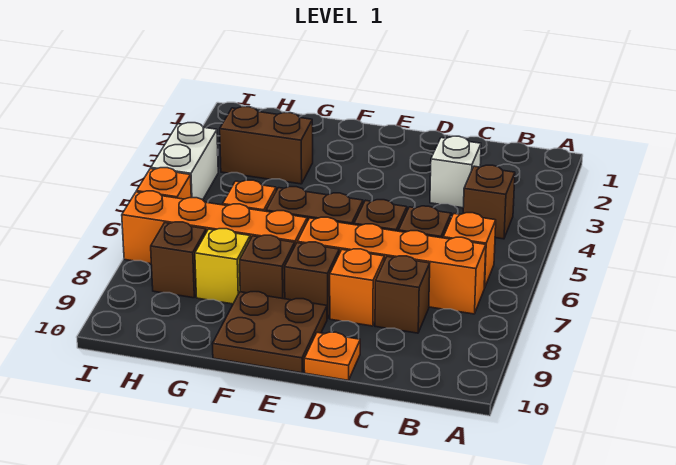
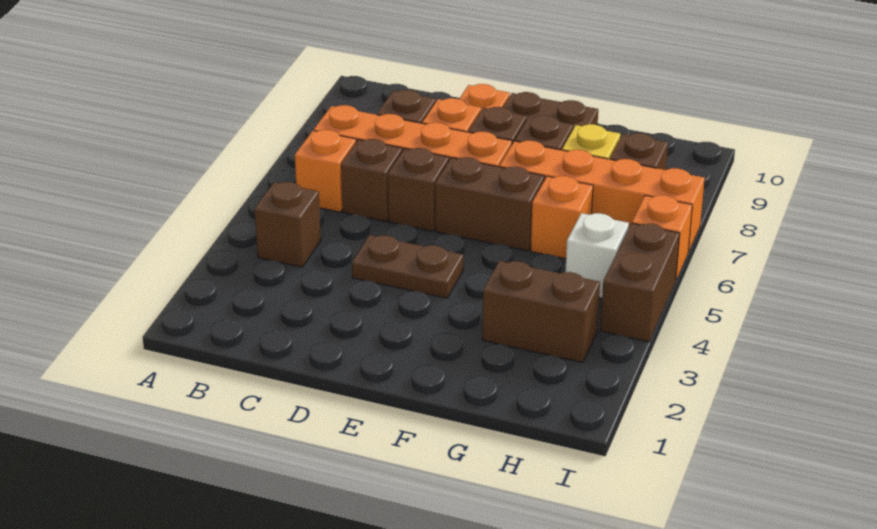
white brick C3 level 1 -> white brick H5 level 1
none -> brown plate D4:E4 level 1
white brick I4:I5 level 1 -> brown brick I4:I5 level 1

